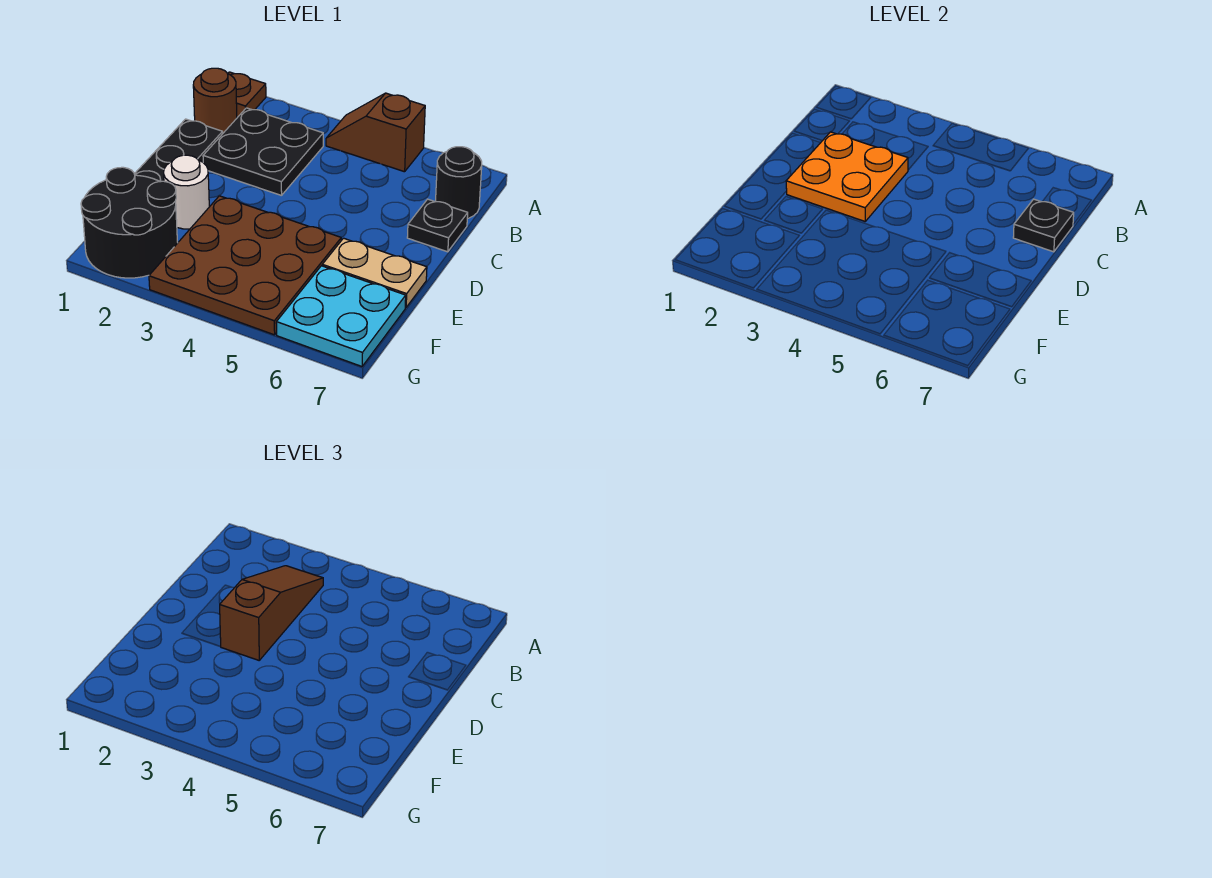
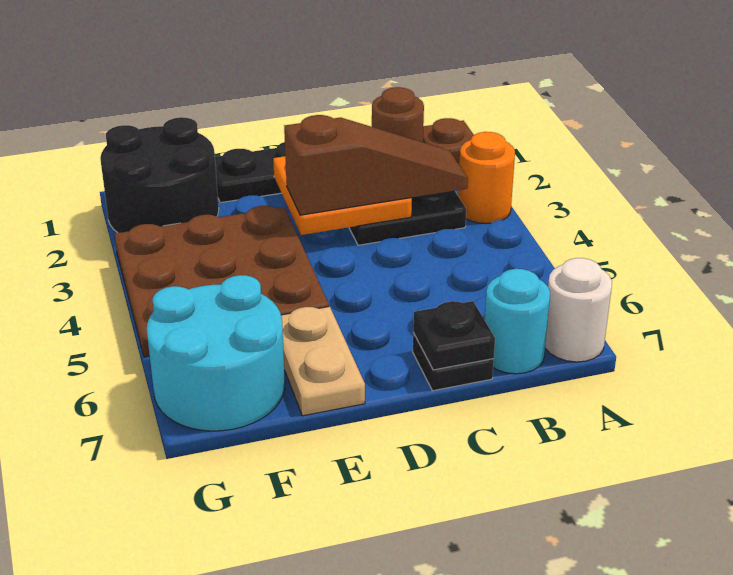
none -> orange round brick A3 level 1
brown slope A4:A5 level 1 top 5 -> none
black round brick B7 level 1 -> cyan round brick B7 level 1
white round brick E2 level 1 -> white round brick A7 level 1
cyan plate F6:G7 level 1 -> cyan round brick F6:G7 level 1

